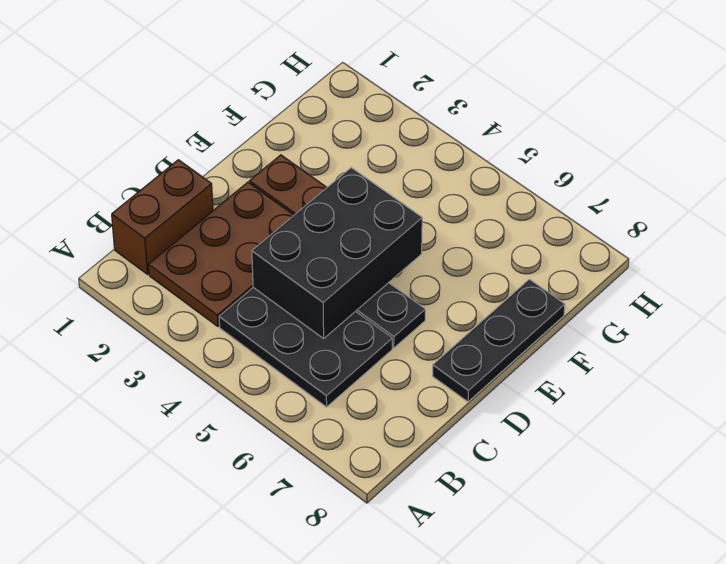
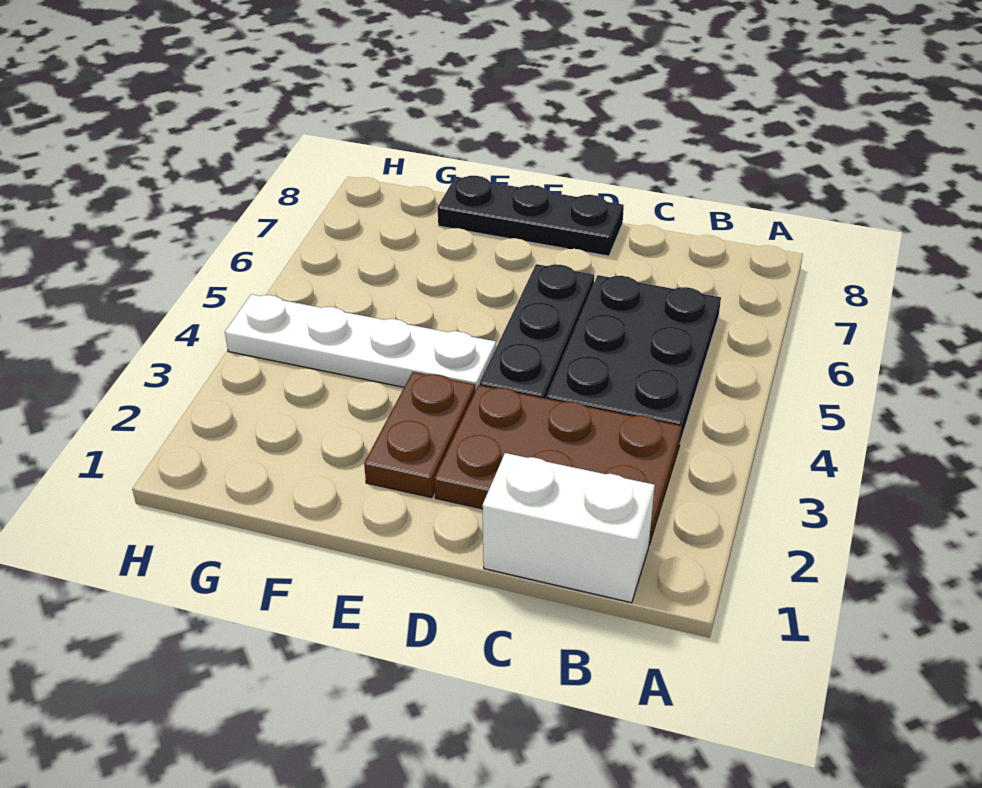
brown brick B1:C1 level 1 -> white brick B1:C1 level 1
black brick C4:E5 level 2 -> none
none -> white plate E4:H4 level 1

